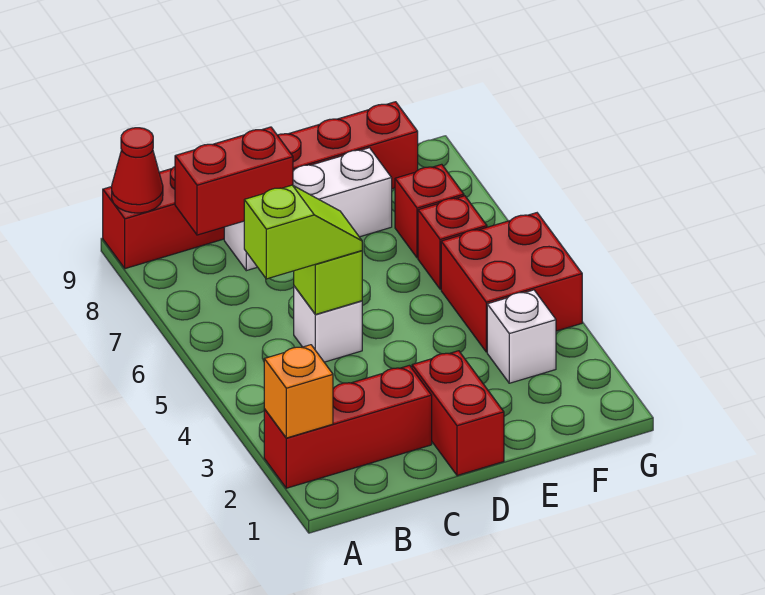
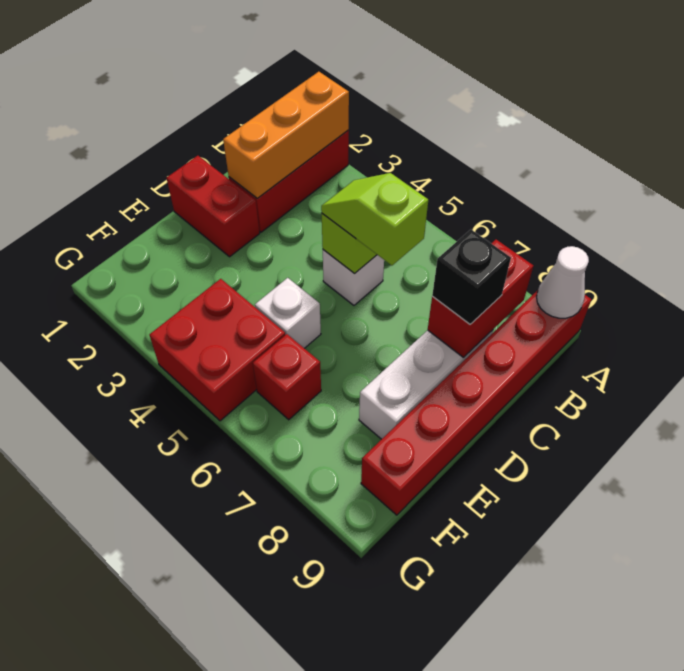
orange brick A2 level 2 -> orange brick A2:C2 level 2
red cone A9 level 2 -> white cone A9 level 2
lime slope B5:C5 level 3 top B -> lime slope C5:C6 level 3 top 6
none -> black brick C8 level 3
white brick F3 level 1 -> white brick E5 level 1
red brick F7 level 1 -> none

